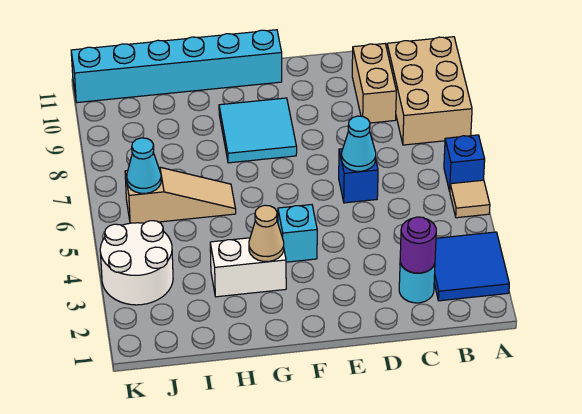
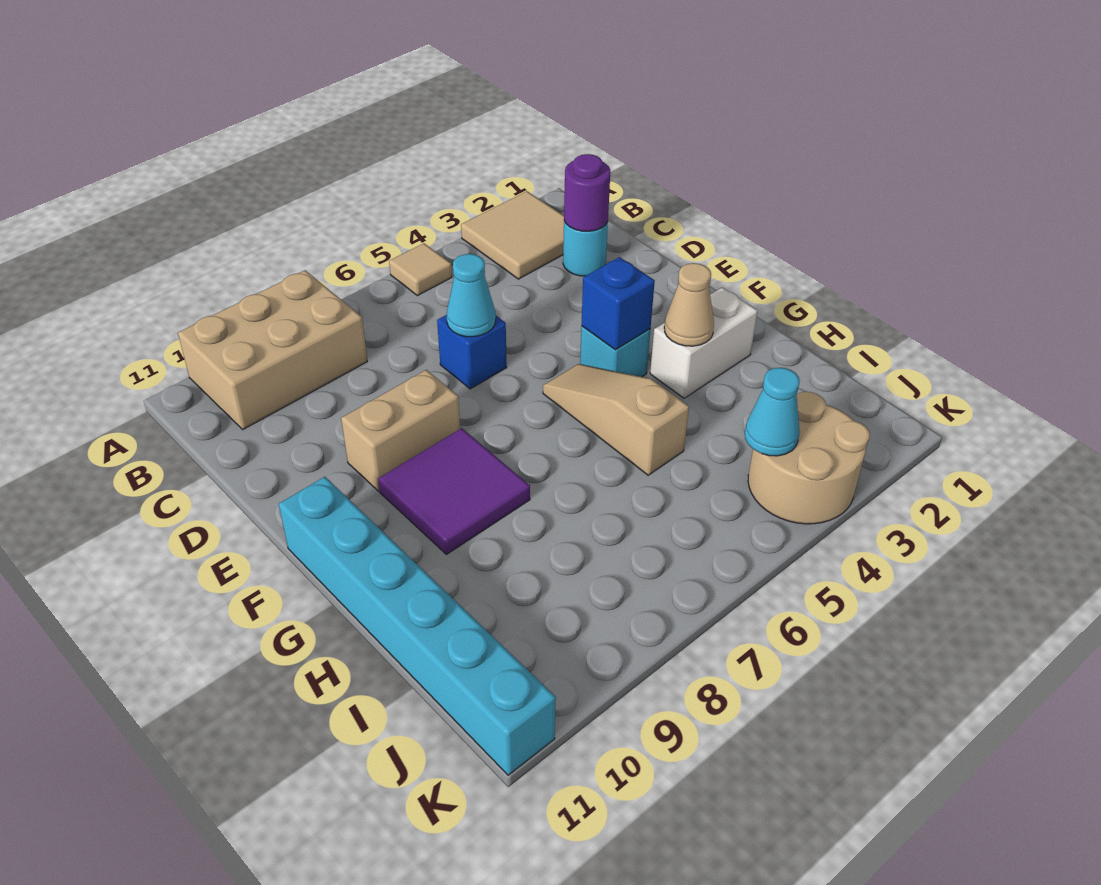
blue tile A2:B3 level 1 -> tan tile A2:B3 level 1
blue brick A6 level 1 -> blue brick F4 level 2
tan brick C9:C10 level 1 -> tan brick E8:E9 level 1
cyan tile F8:G9 level 1 -> purple tile F8:G9 level 1
white brick G3:H3 level 1 -> white brick G2:G3 level 1
tan slope H6:J6 level 1 top J -> tan slope F5:H5 level 1 top H
white round brick J3:K4 level 1 -> tan round brick J3:K4 level 1
cyan cone J6 level 2 -> cyan cone J4 level 2

